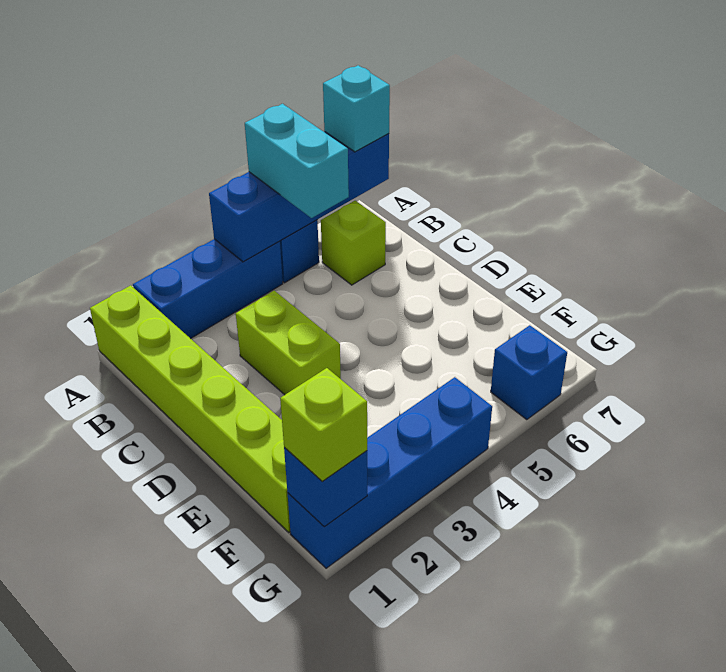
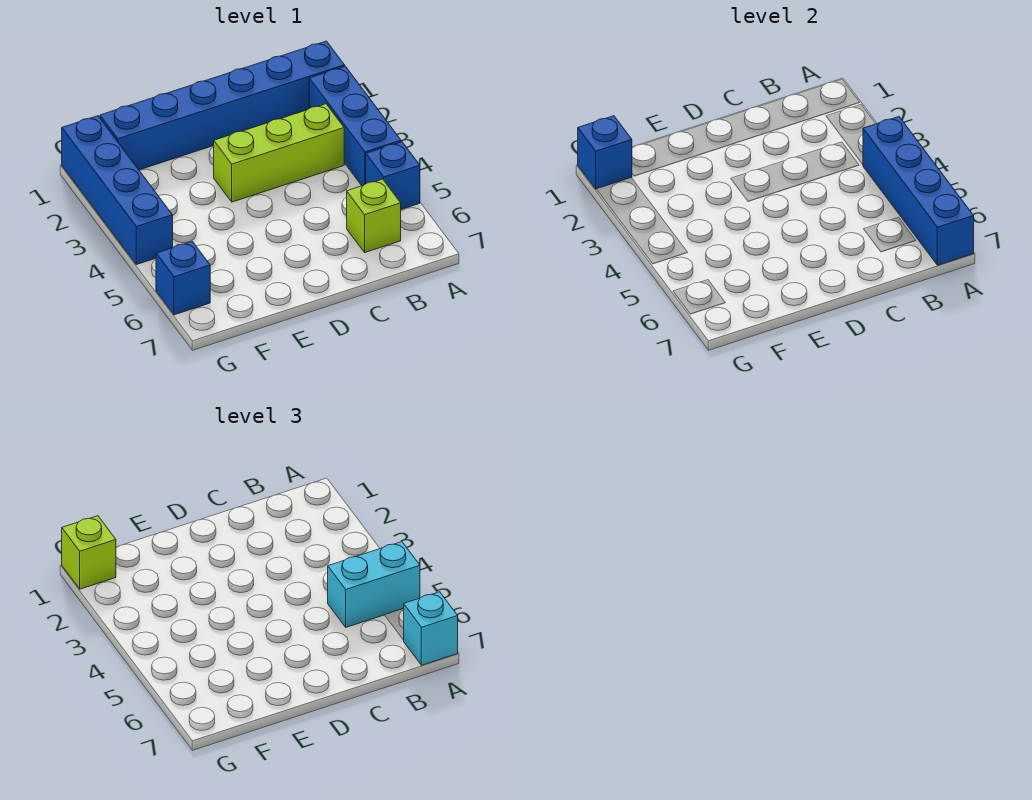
lime brick A1:F1 level 1 -> blue brick A1:F1 level 1
lime brick C3:D3 level 1 -> lime brick B3:D3 level 1

